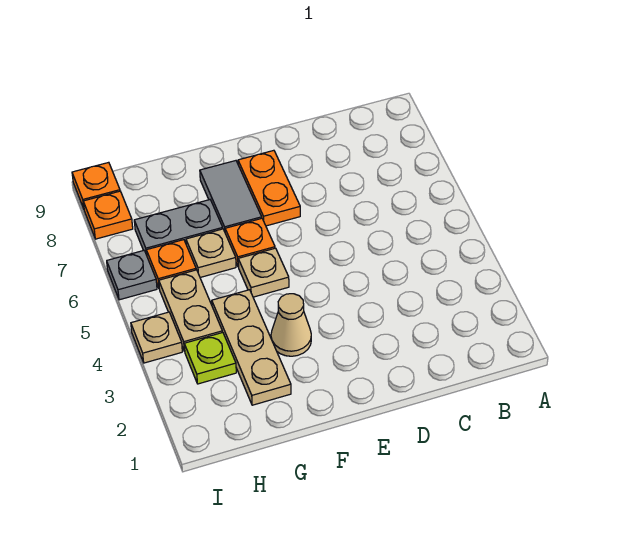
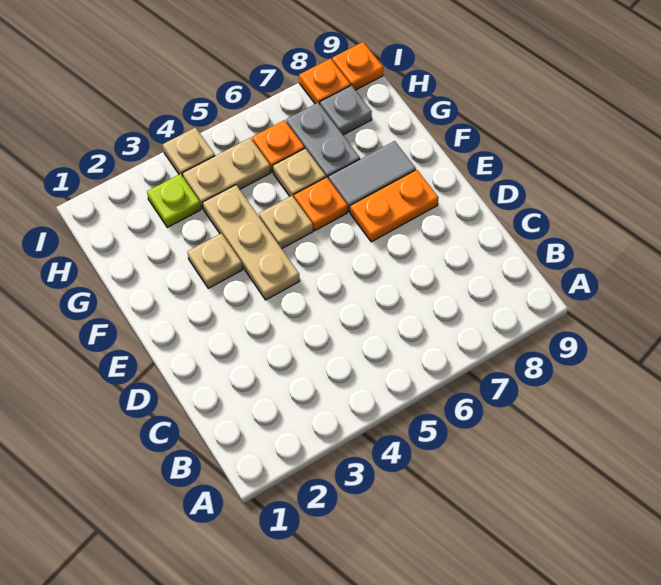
tan cone F3 level 1 -> tan plate F3 level 1
tan plate G2:G4 level 1 -> tan plate E4:G4 level 1
grey plate I6 level 1 -> grey plate H8 level 1

